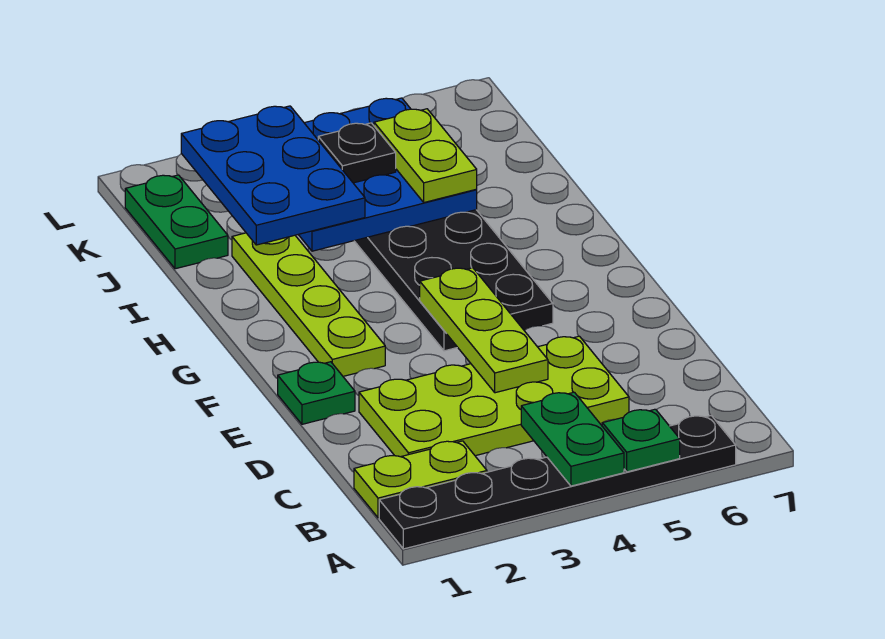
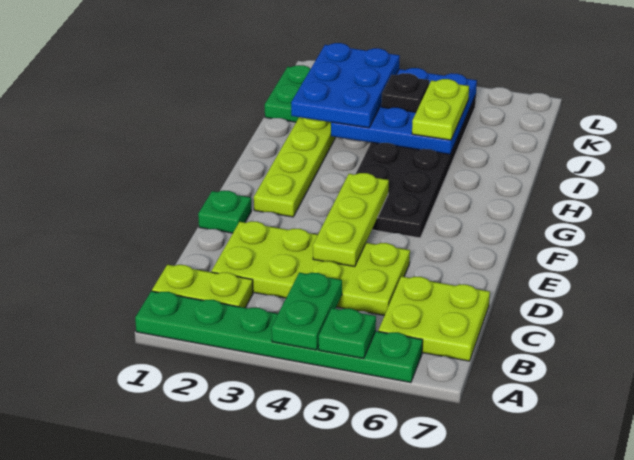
black plate A1:A6 level 1 -> green plate A1:A6 level 1
none -> lime plate B6:C7 level 1

